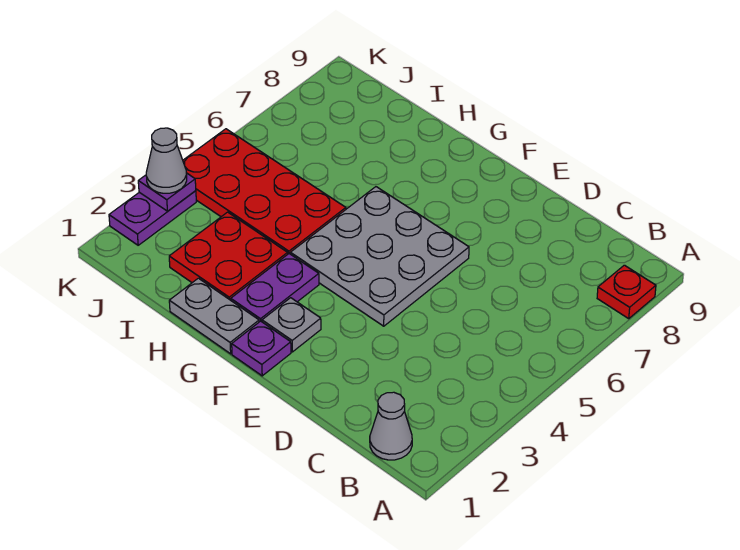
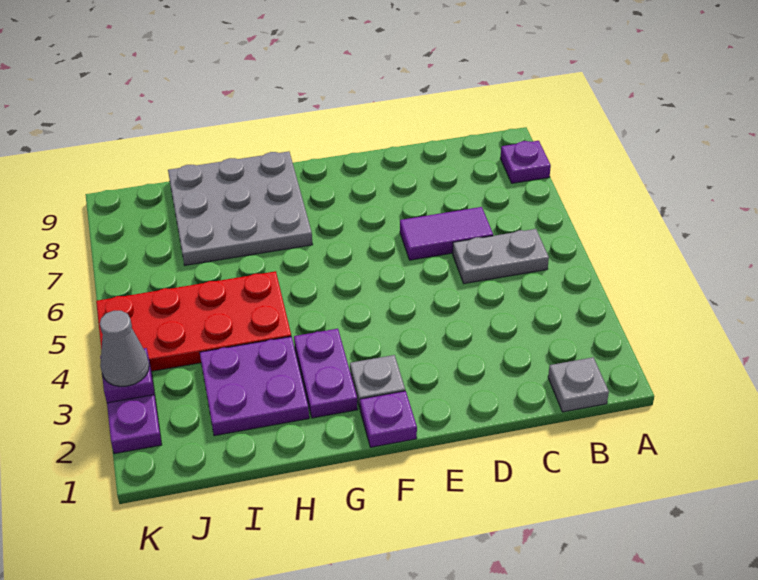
red plate A8 level 1 -> purple plate A8 level 1
grey cone B1 level 1 -> grey plate B1 level 1
none -> purple tile C6:D6 level 1
grey plate E4:G6 level 1 -> grey plate G7:I9 level 1
grey plate G1:H1 level 1 -> grey plate B5:C5 level 1
red plate H2:I3 level 1 -> purple plate H2:I3 level 1

